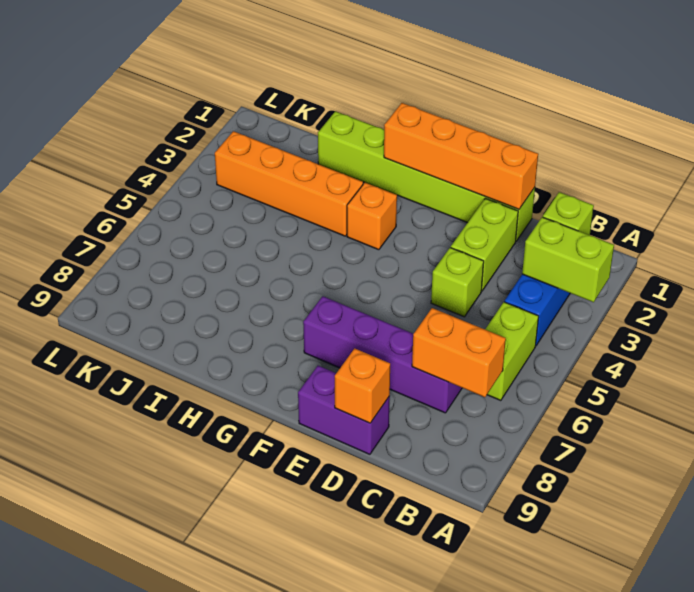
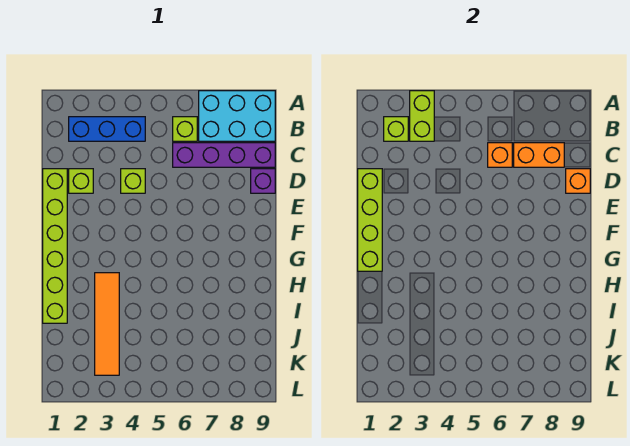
none -> cyan brick A7:B9 level 1
lime brick B5:B6 level 1 -> lime brick B6 level 1
orange brick B7:C7 level 2 -> orange brick C7:C8 level 2
purple brick C7:F7 level 1 -> purple brick C6:C9 level 1
orange brick D1:G1 level 2 -> lime brick D1:G1 level 2
lime brick D2:D3 level 1 -> lime brick D2 level 1
purple brick D9:E9 level 1 -> purple brick D9 level 1
orange brick G3 level 1 -> orange brick C6 level 2
orange brick H3:K3 level 1 -> orange tile H3:K3 level 1

